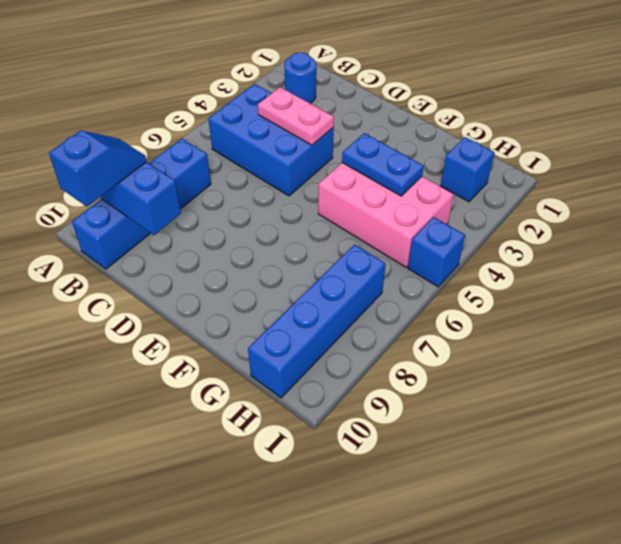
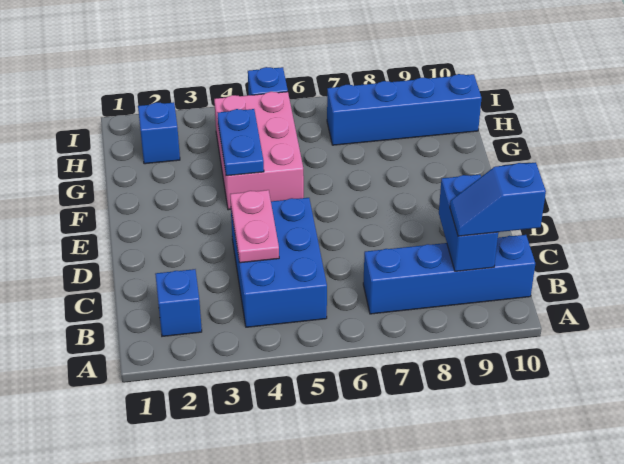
blue round brick B2 level 1 -> blue brick B2 level 1

